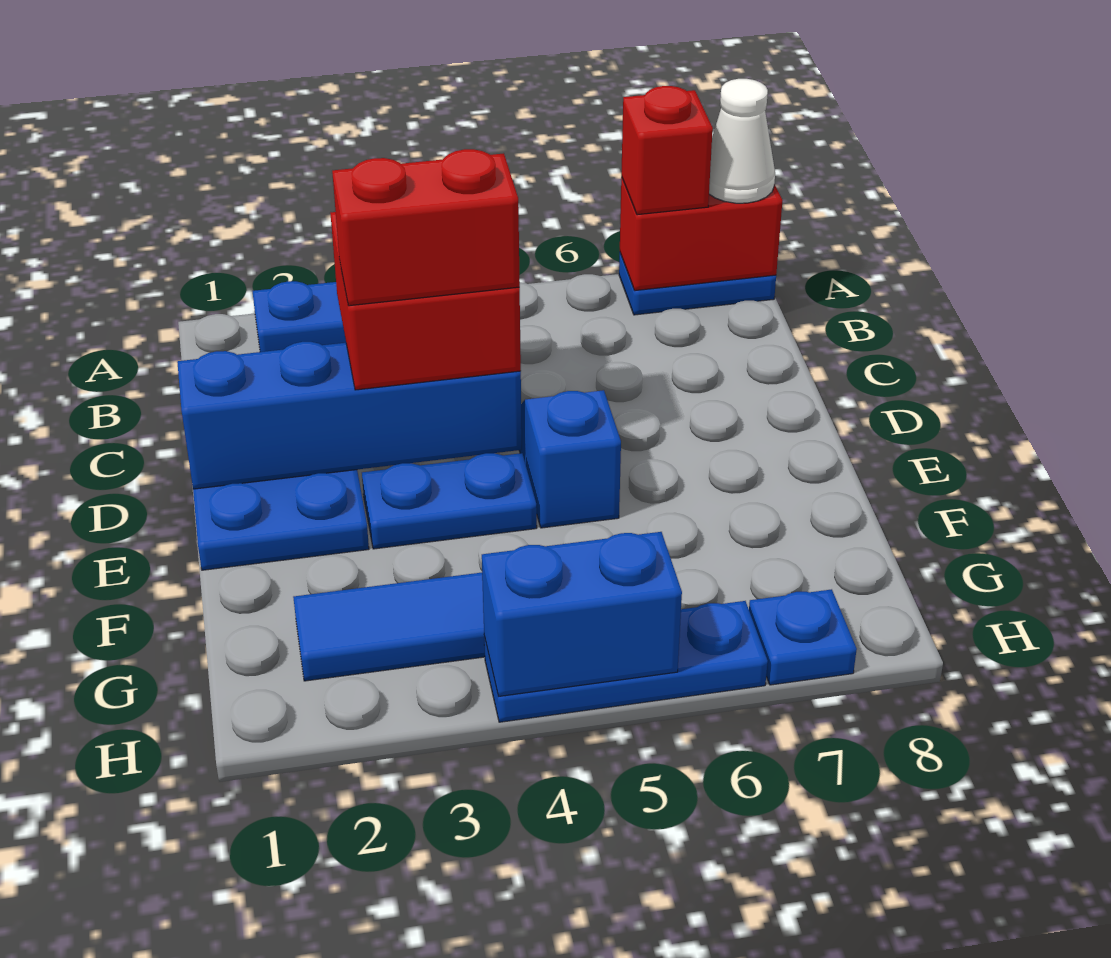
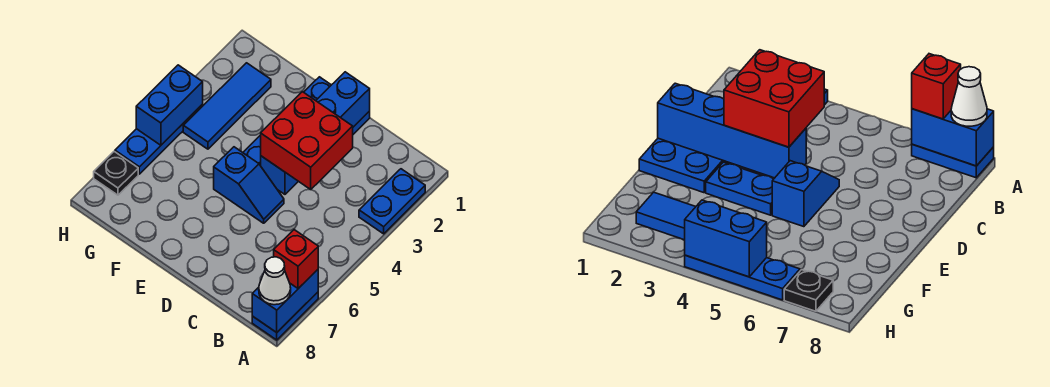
red brick A7:A8 level 2 -> blue brick A7:A8 level 2
red brick D3:D4 level 4 -> none
blue plate H7 level 1 -> black plate H7 level 1

